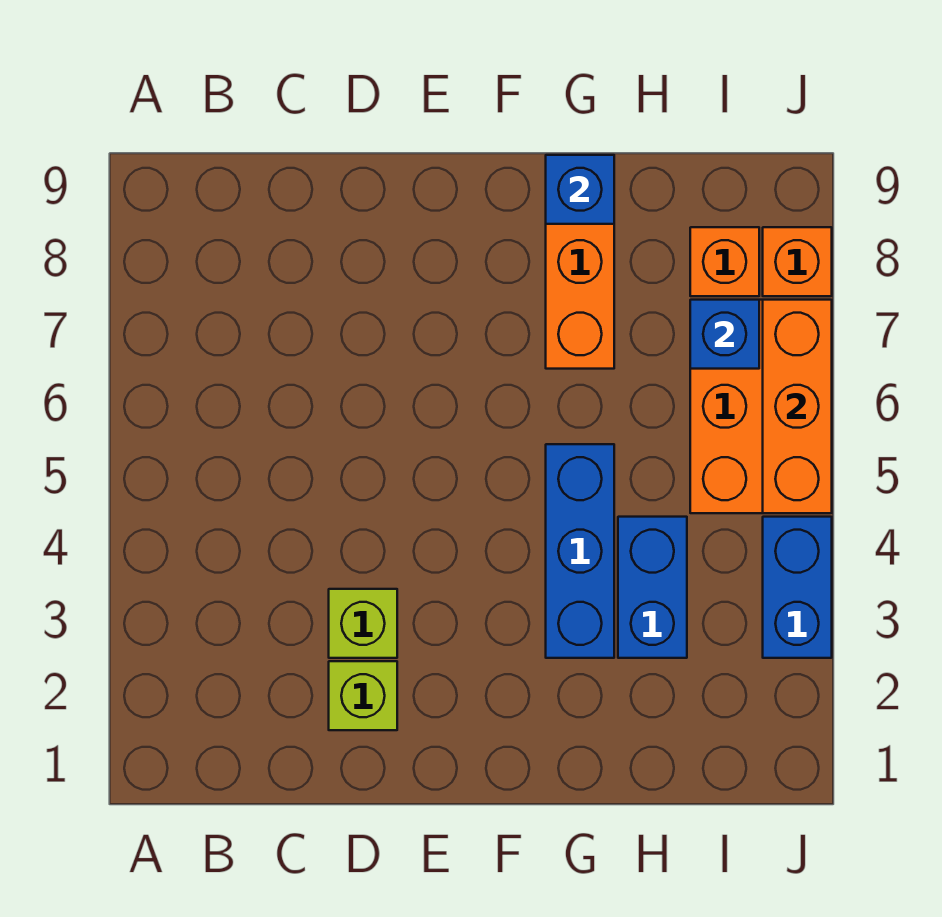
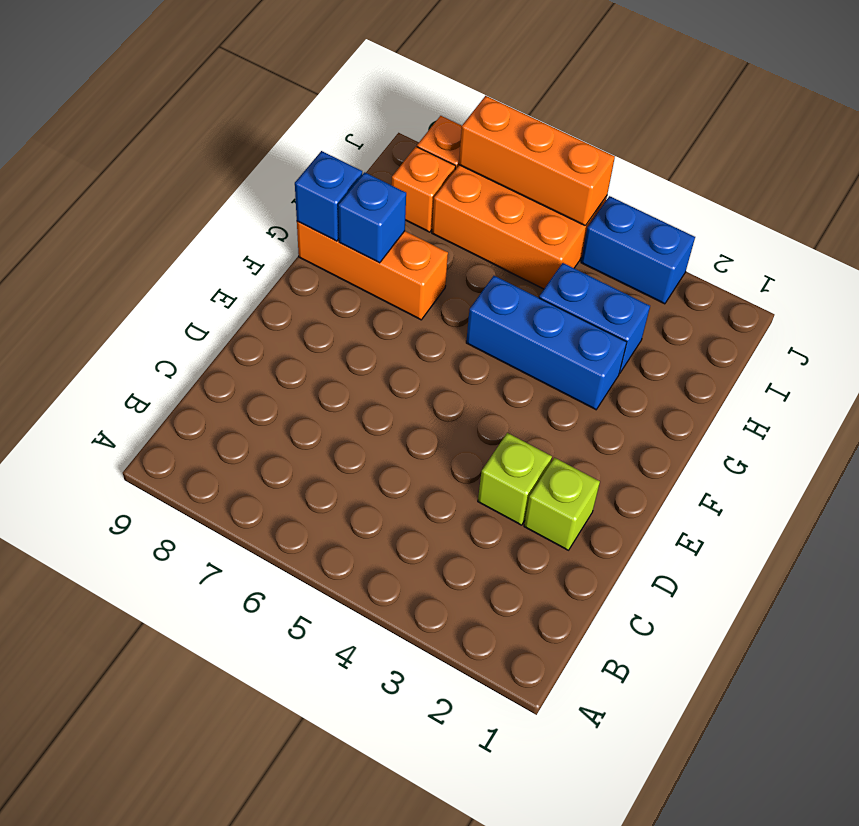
blue brick I7 level 2 -> blue brick G8 level 2

